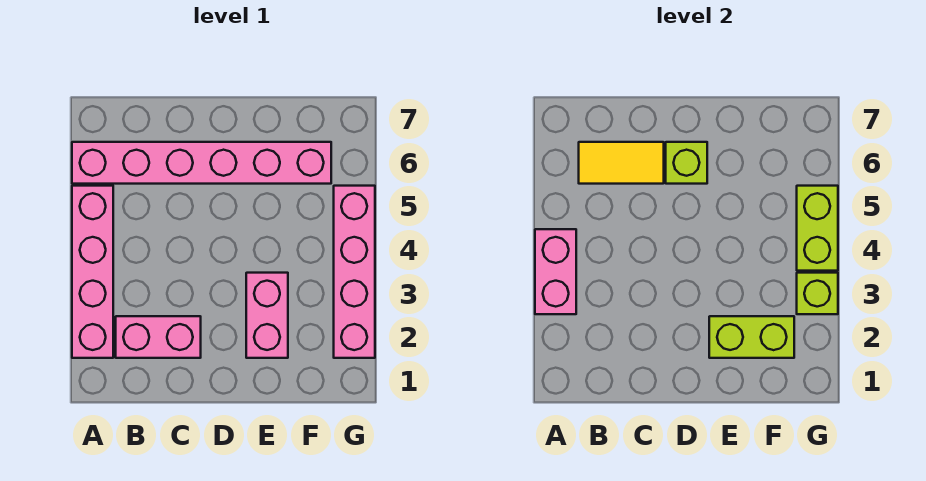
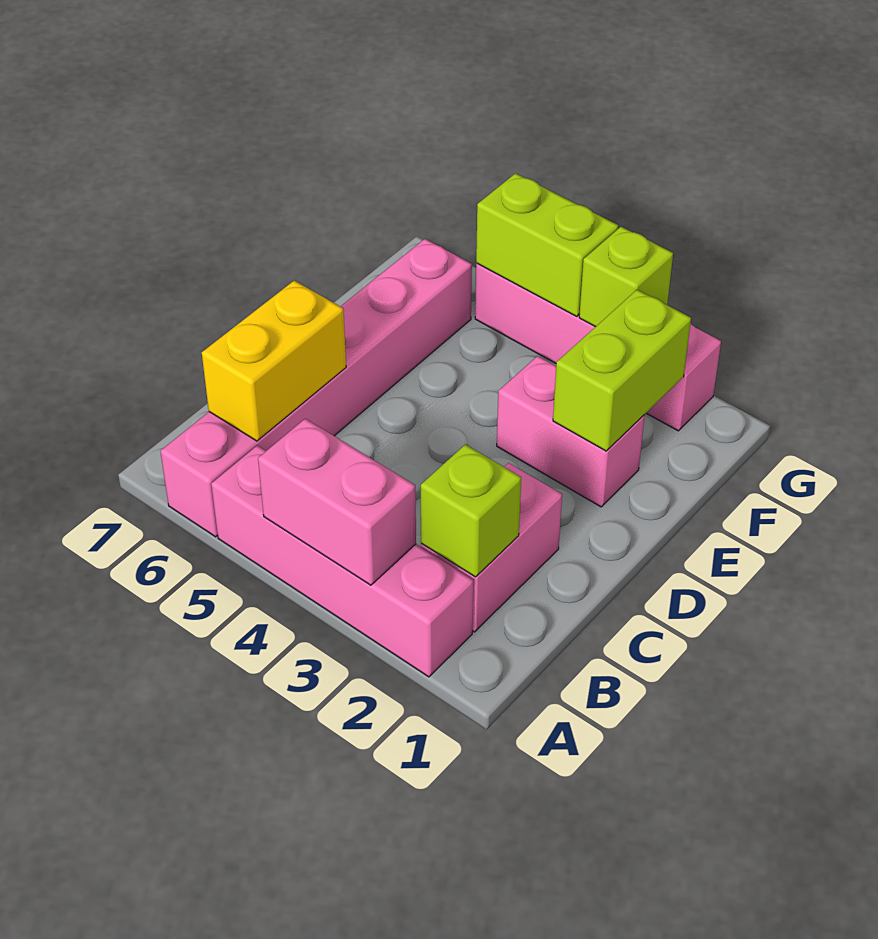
yellow tile B6:C6 level 2 -> yellow brick B6:C6 level 2
lime brick D6 level 2 -> lime brick B2 level 2

